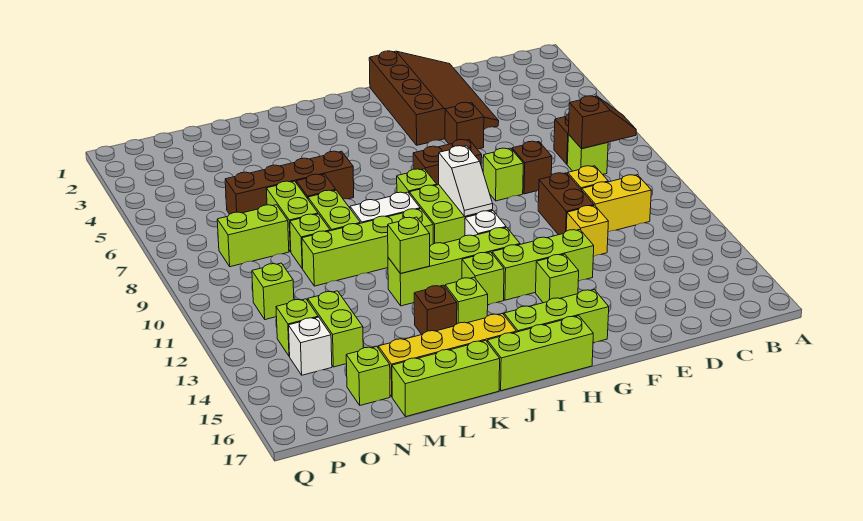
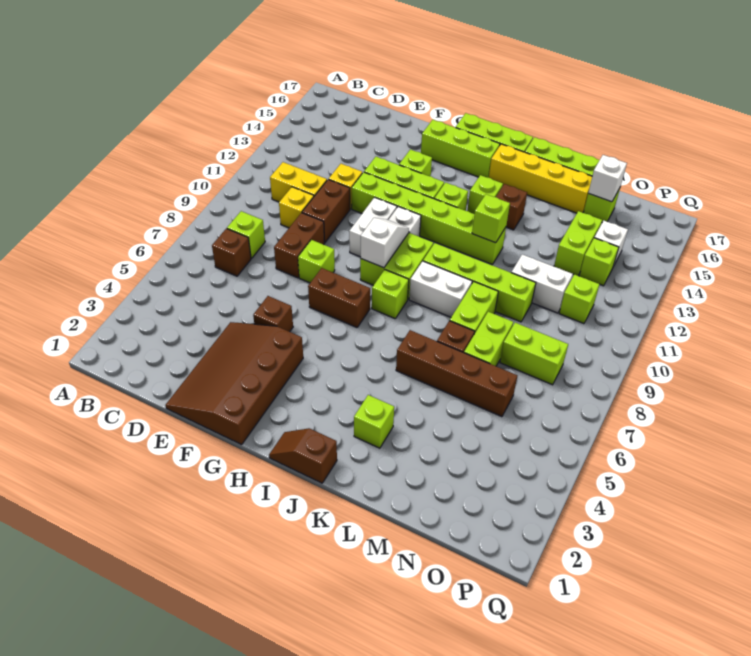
brown slope B8:C8 level 2 top C -> brown slope I1:J1 level 1 top J
brown brick E8 level 1 -> brown brick E8:E9 level 1
none -> white brick G10:G11 level 1
lime brick H12:K12 level 1 -> lime brick F12:K12 level 1
lime brick M9 level 1 -> lime brick K3 level 1
none -> white brick M11:N11 level 1
none -> white brick N16 level 2

